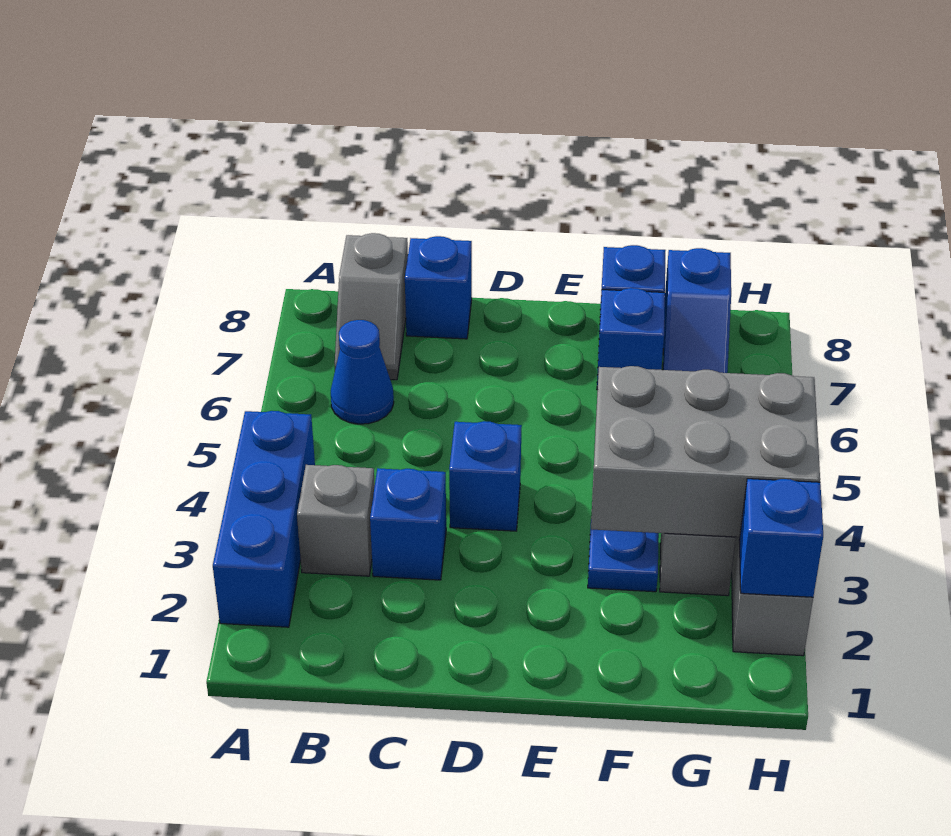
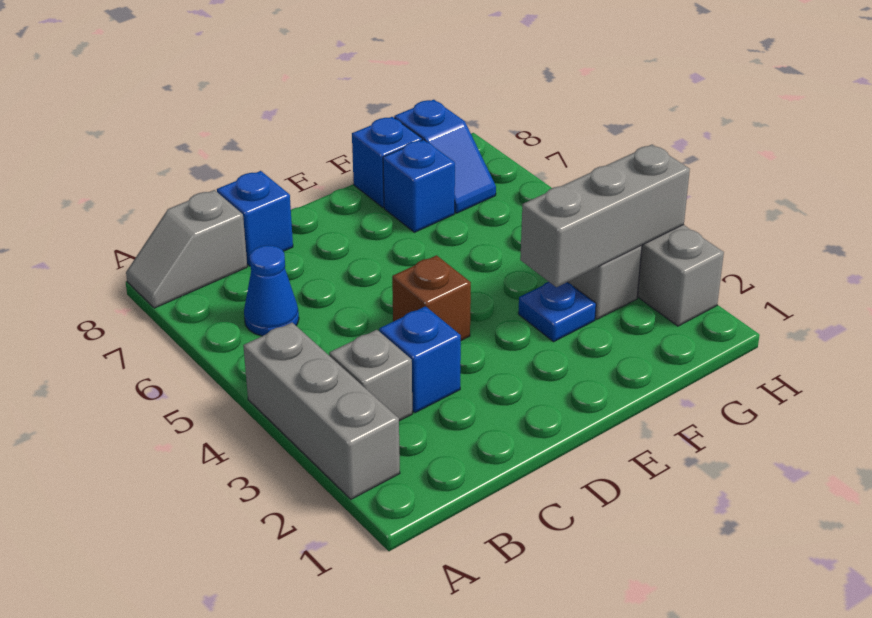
blue brick A2:A4 level 1 -> grey brick A2:A4 level 1
grey slope B7:B8 level 1 top 8 -> grey slope A8:B8 level 1 top B
blue brick D4 level 1 -> brown brick D4 level 1
grey brick F3:H4 level 2 -> grey brick F3:H3 level 2
blue brick H2 level 2 -> none

